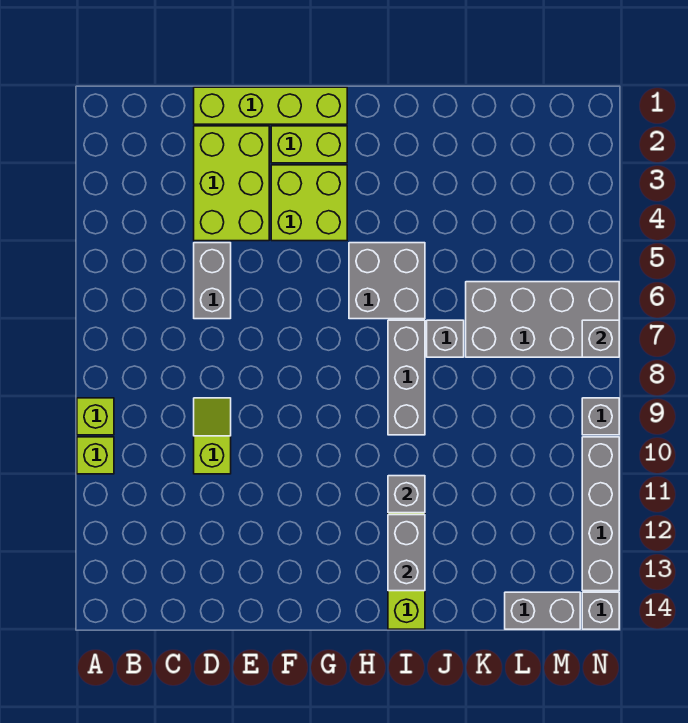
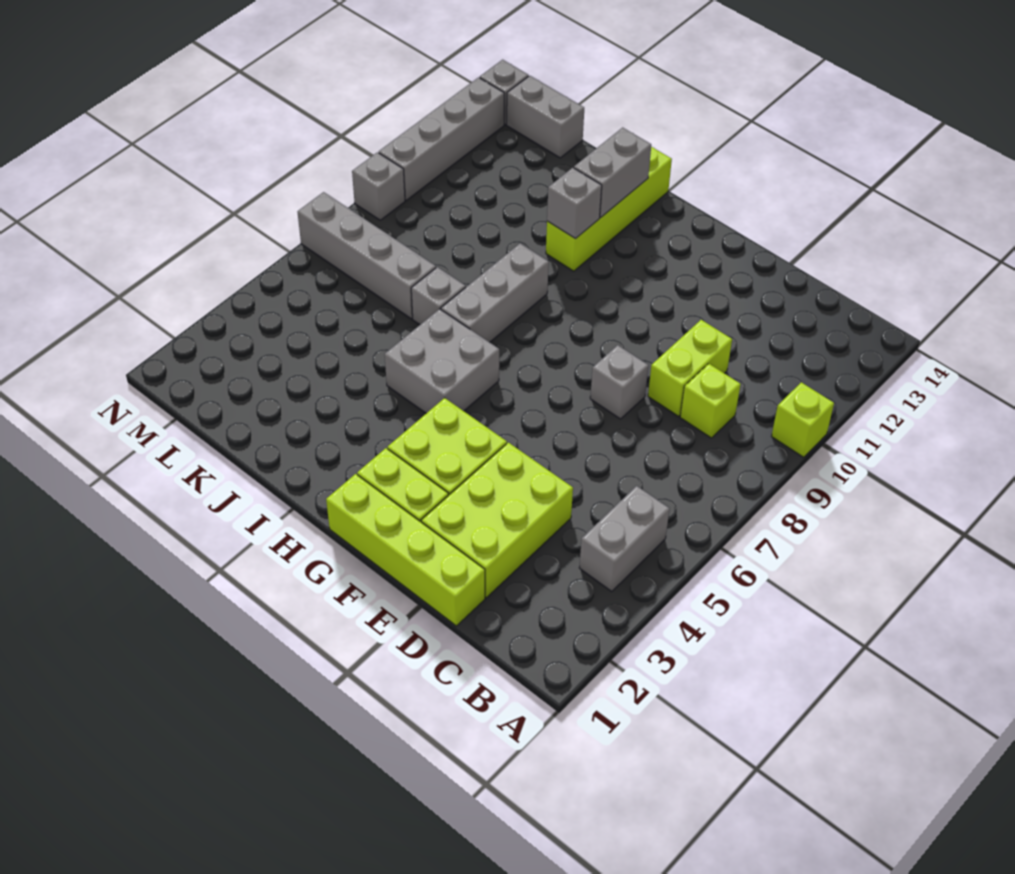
lime brick A9 level 1 -> lime brick C9 level 1
grey brick D5:D6 level 1 -> grey brick B4:B5 level 1
lime slope D9:D10 level 1 top 10 -> lime brick D9:D10 level 1
grey brick K6:N7 level 1 -> grey brick K7:N7 level 1
grey brick N7 level 2 -> grey brick E8 level 1

